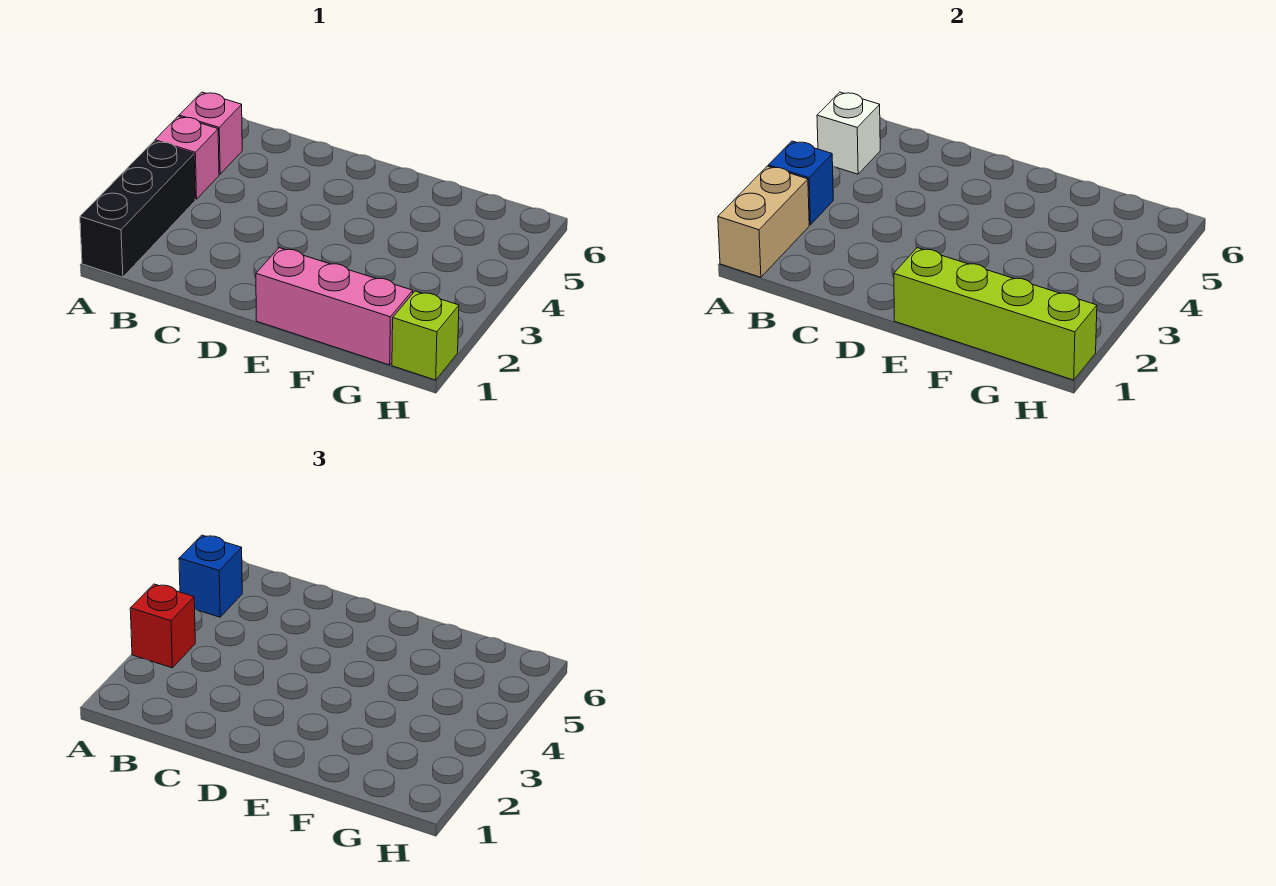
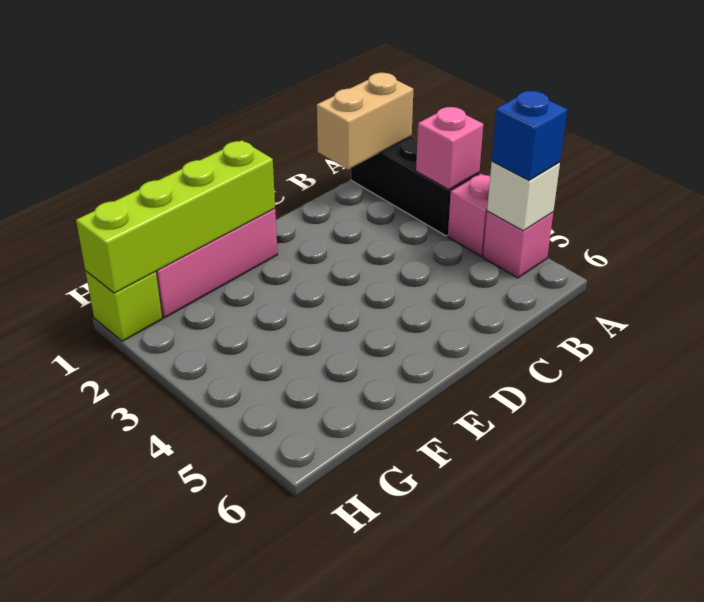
tan brick A1:A2 level 2 -> tan brick A1:B1 level 2
blue brick A3 level 2 -> pink brick A3 level 2
red brick A3 level 3 -> none

